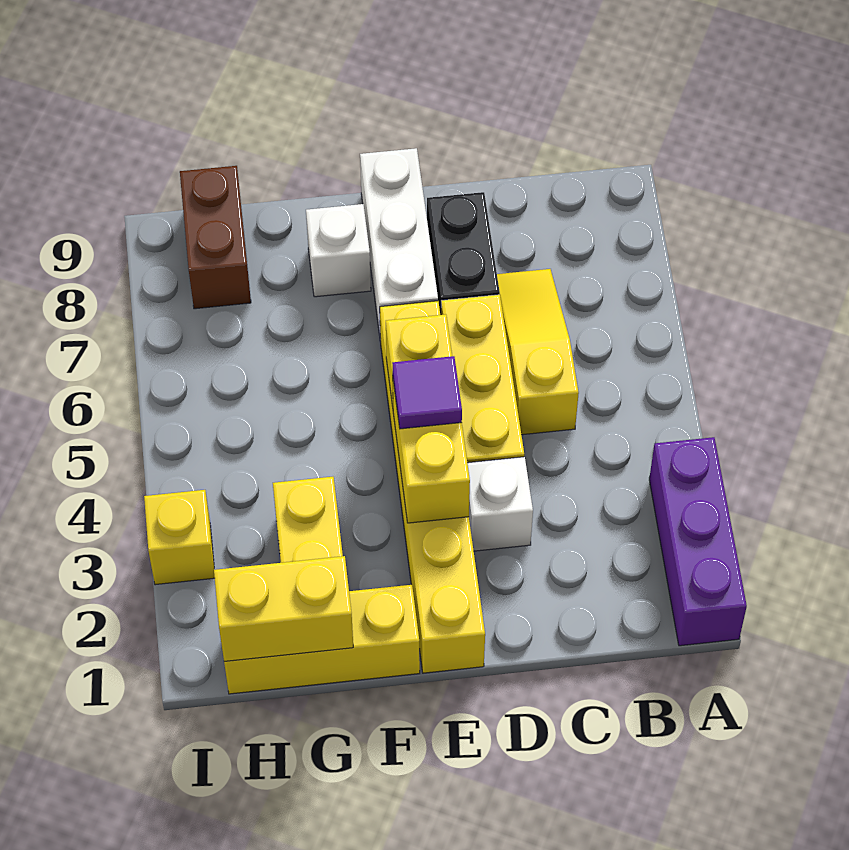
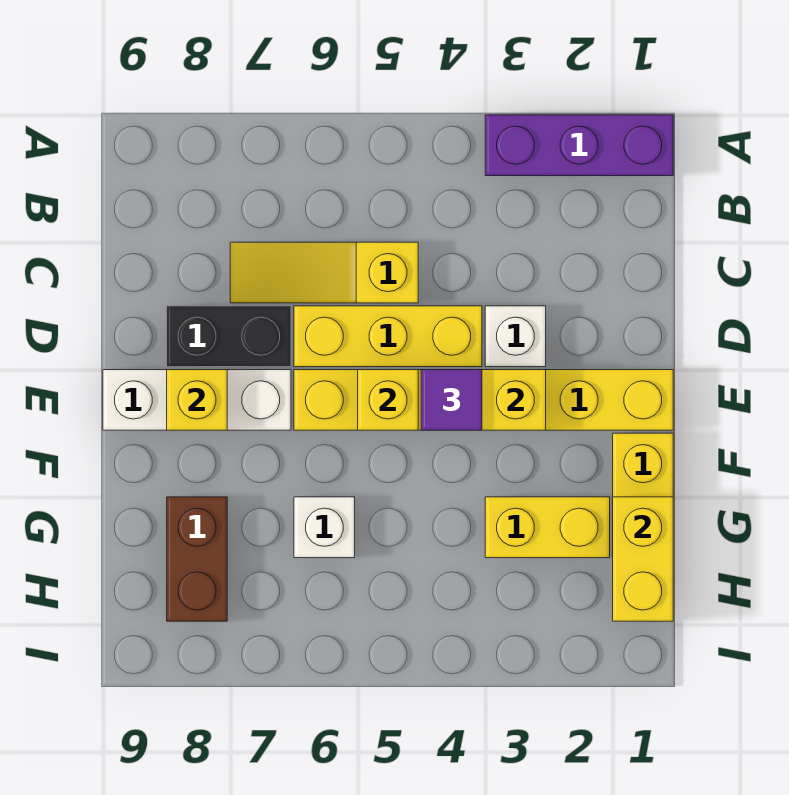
white brick F8 level 1 -> white brick G6 level 1
brown brick H8:H9 level 1 -> brown brick G8:H8 level 1
yellow brick I3 level 1 -> yellow brick E8 level 2

